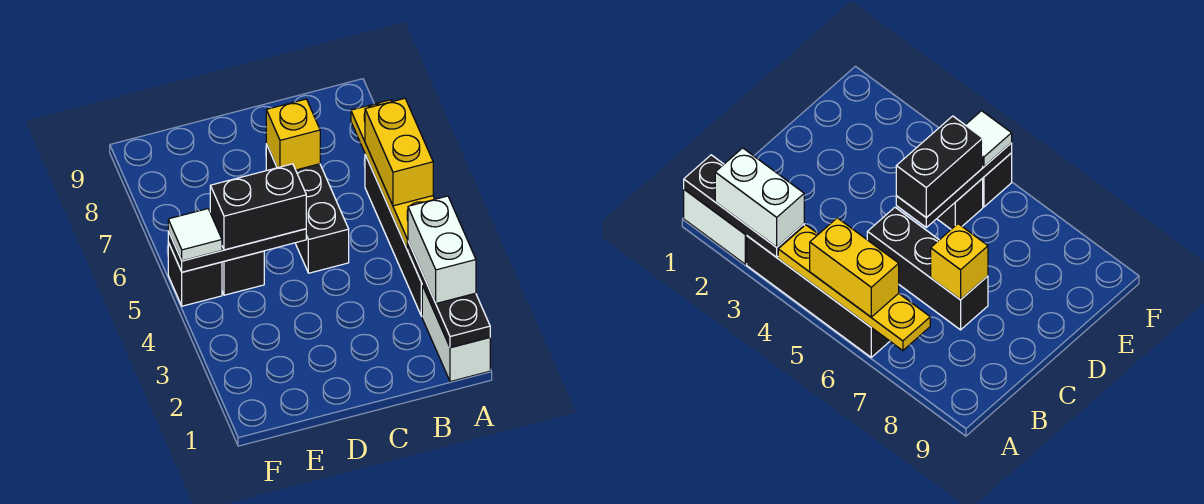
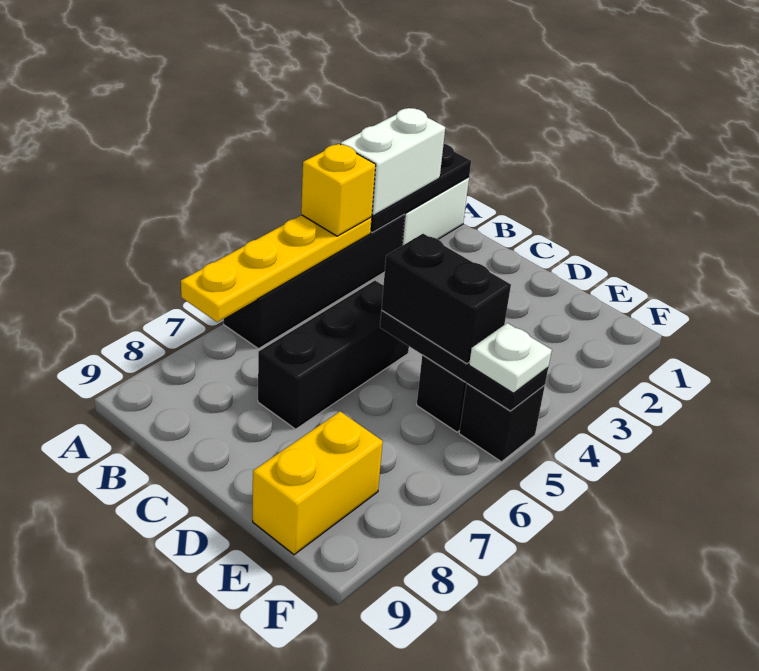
yellow brick A5:A6 level 3 -> yellow brick E8:E9 level 1
yellow brick C7 level 2 -> yellow brick A4 level 3
white tile F5 level 3 -> white plate F5 level 3

